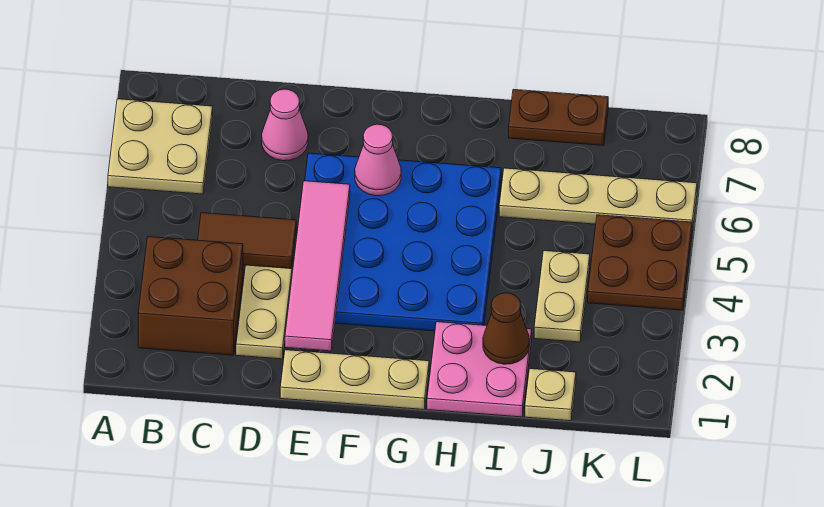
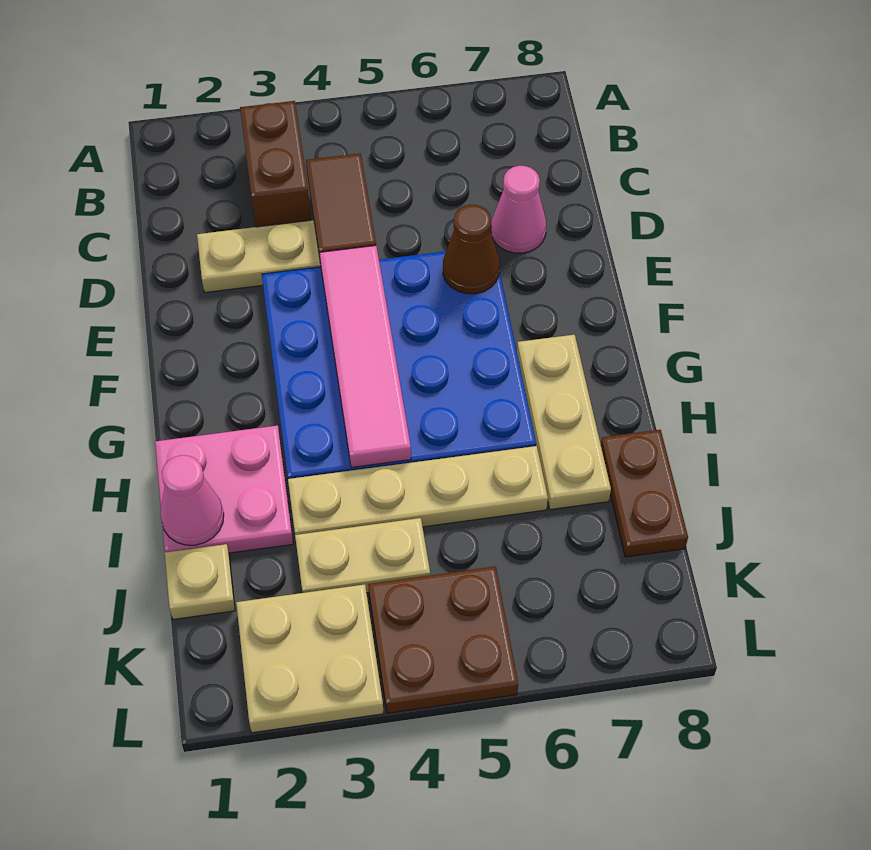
tan plate A6:B7 level 1 -> tan plate K2:L3 level 1
brown brick B2:C3 level 1 -> brown brick B3:C3 level 1
tan plate E1:G1 level 1 -> tan plate G7:I7 level 1
pink tile E2:E5 level 2 -> pink tile E4:H4 level 2
pink cone F6 level 2 -> pink cone I1 level 2
brown cone I2 level 2 -> brown cone E6 level 2
tan plate I6:L6 level 1 -> tan plate I3:I6 level 1

